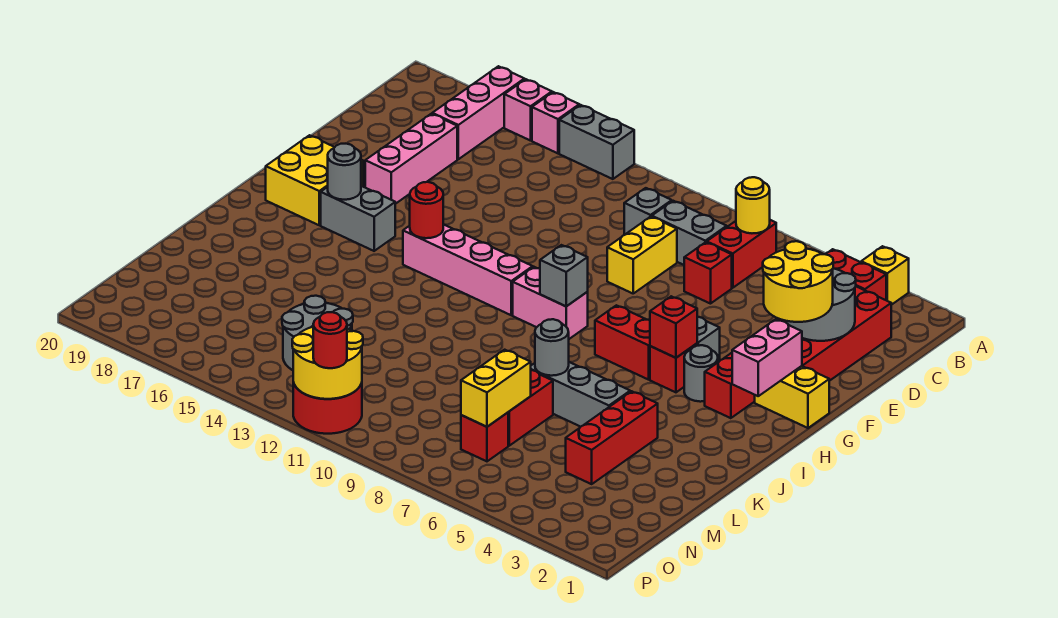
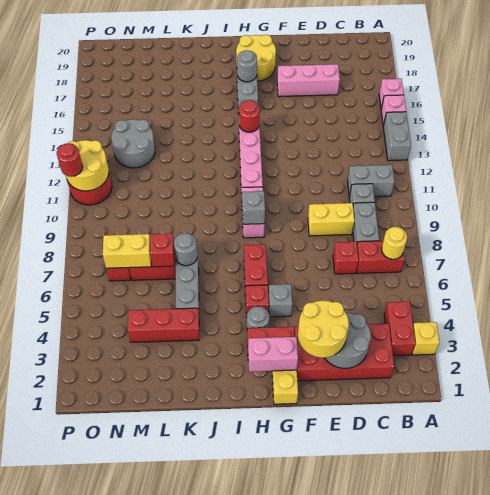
pink brick A17:C17 level 1 -> none
none -> grey brick B11:C11 level 1
yellow brick G18:H19 level 1 -> yellow round brick G18:H19 level 1
red brick H5 level 2 -> red brick L7 level 2

